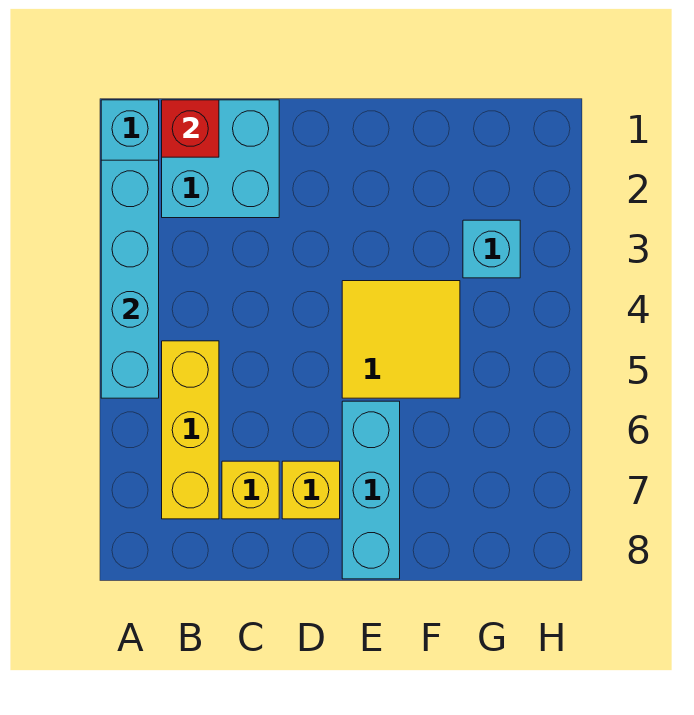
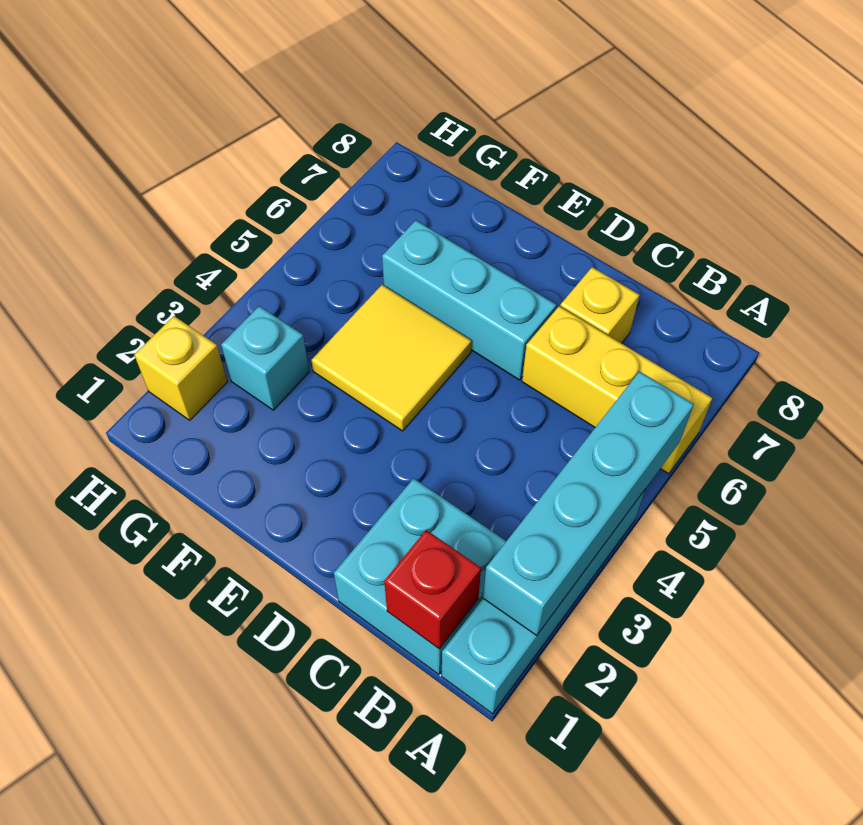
yellow brick B5:B7 level 1 -> yellow brick A6:C6 level 1
yellow brick D7 level 1 -> yellow brick H2 level 1
cyan brick E6:E8 level 1 -> cyan brick D6:F6 level 1

